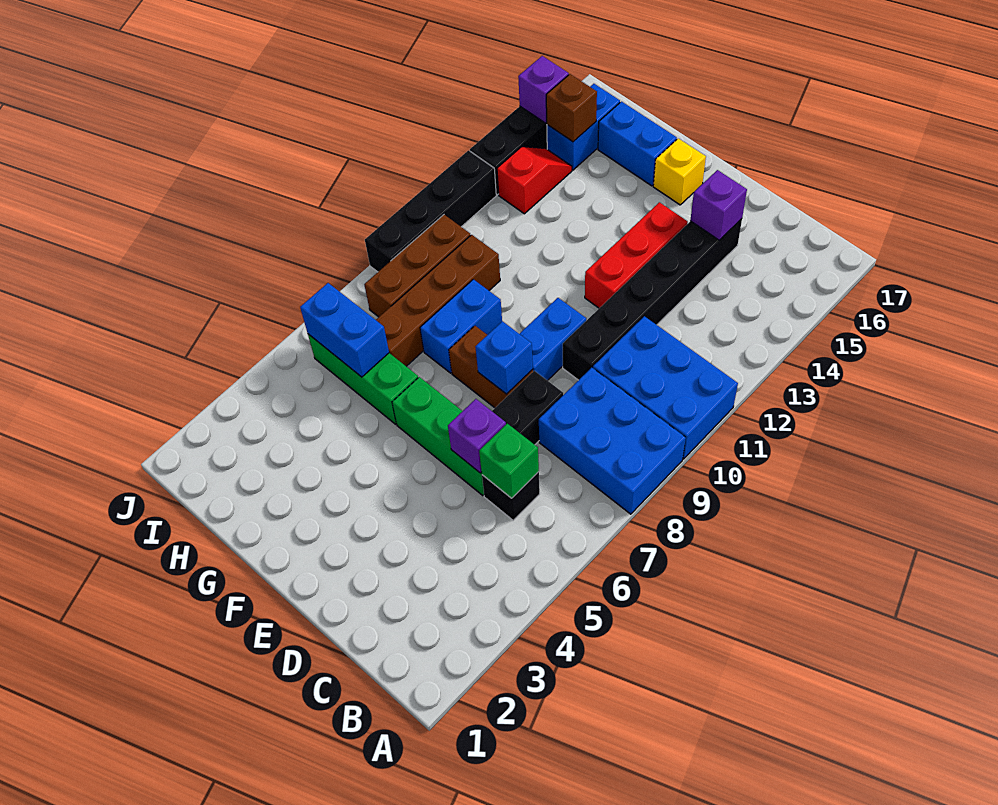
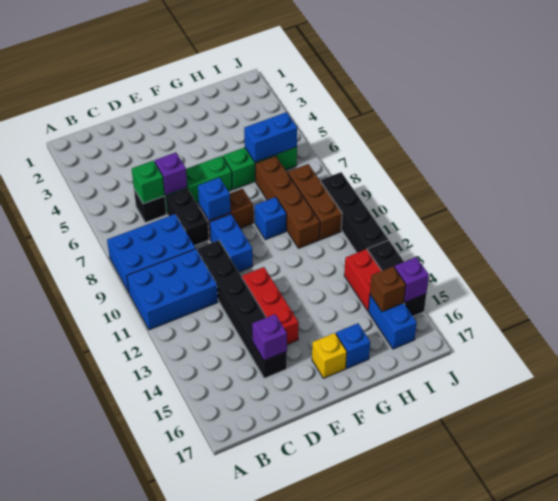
blue brick G8:G9 level 1 -> blue brick G9 level 1
blue brick G16:H16 level 1 -> blue brick G16 level 1
red slope I13:I14 level 1 top 13 -> red brick I13:I14 level 1

